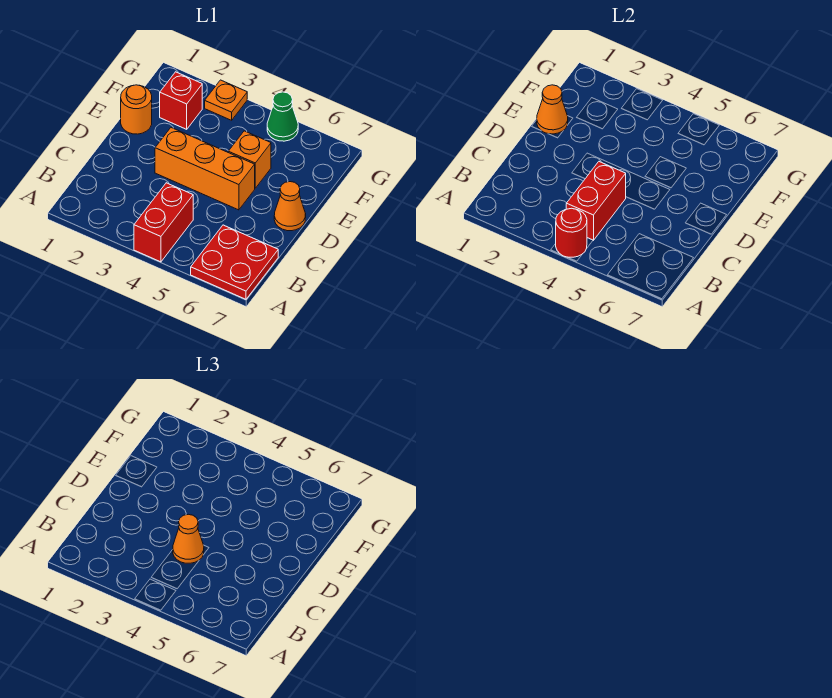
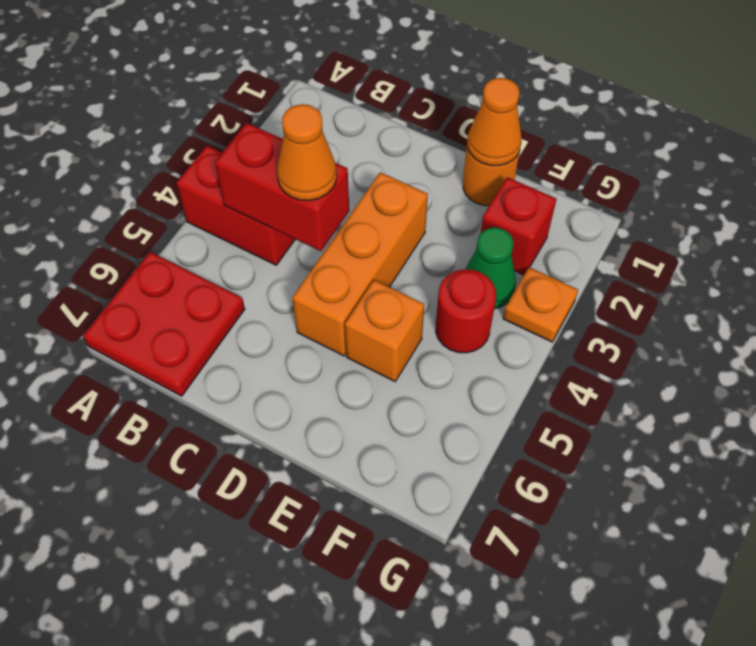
red round brick A4 level 2 -> red round brick F4 level 1
orange cone D7 level 1 -> none
green cone G5 level 1 -> green cone F3 level 1

